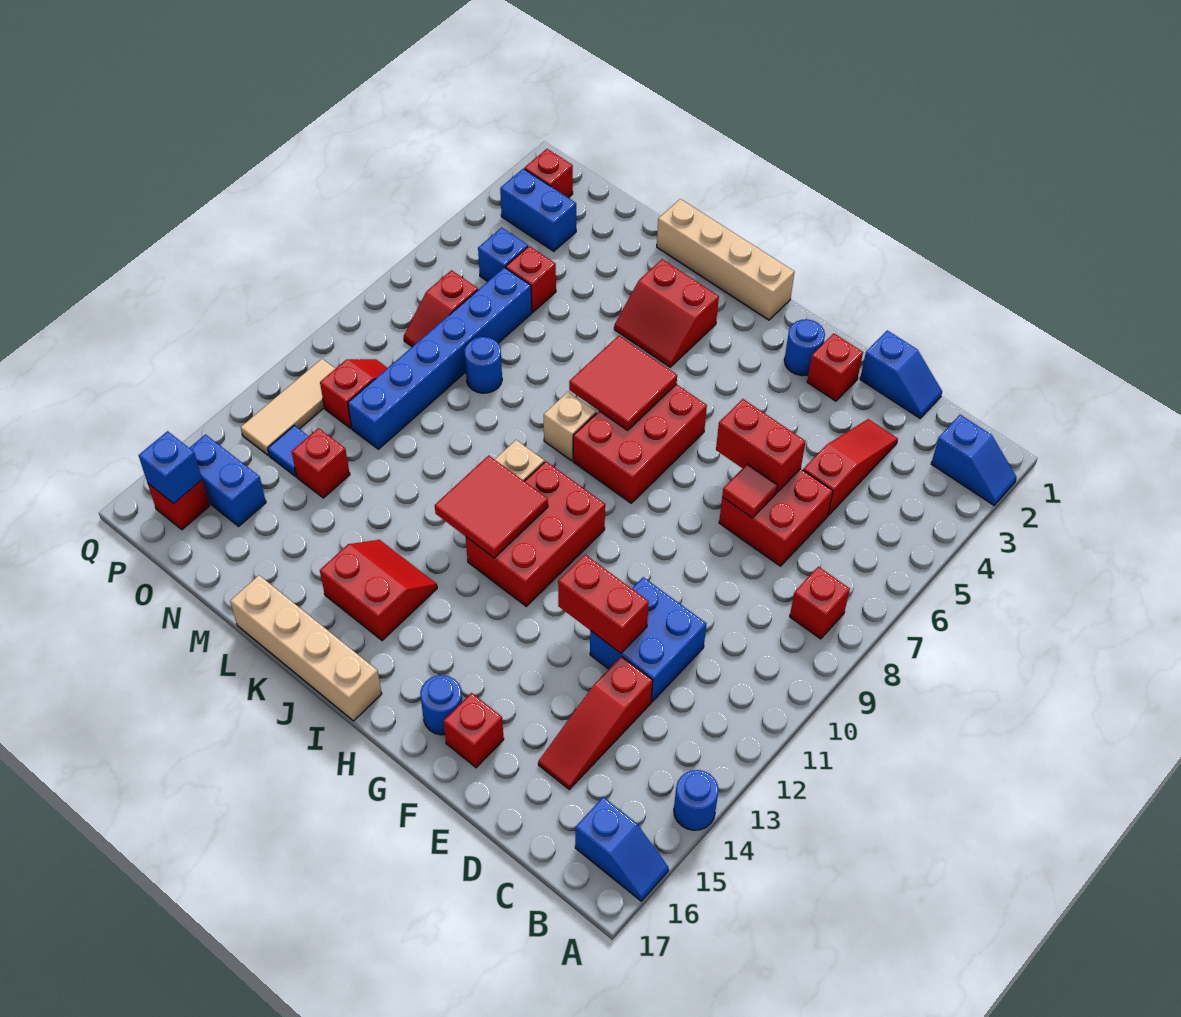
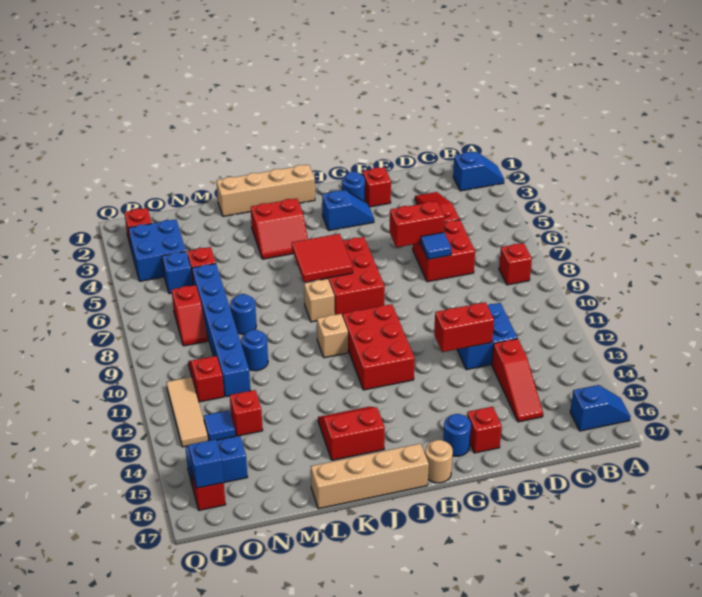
blue round brick A14 level 1 -> blue round brick M10 level 1
blue slope D1:E1 level 1 top E -> blue slope G3:H3 level 1 top H
red tile E7 level 2 -> blue tile E7 level 2
none -> tan round brick H17 level 1
red tile I11:J12 level 2 -> none
blue brick O3:P3 level 1 -> blue brick O3:P4 level 1

